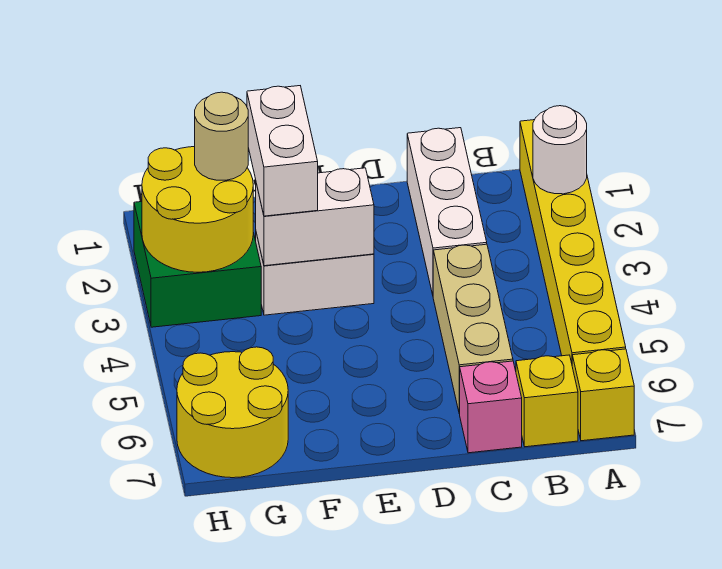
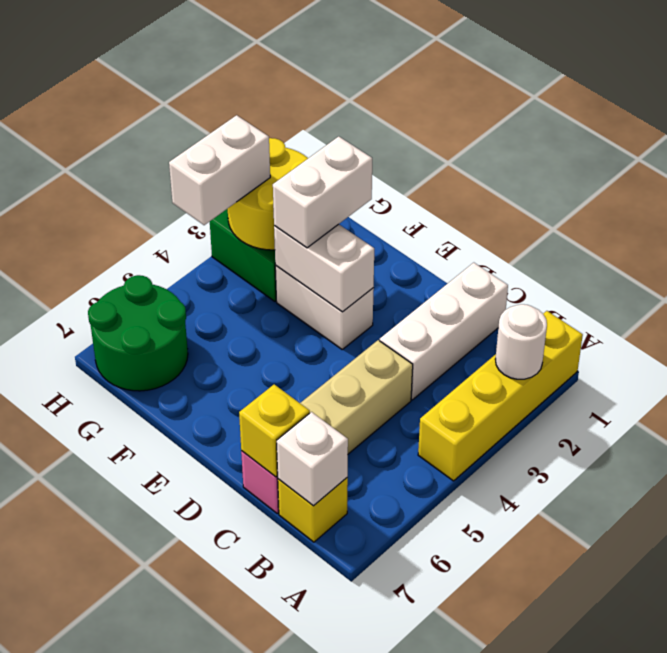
yellow brick A1:A6 level 1 -> yellow brick A1:A4 level 1
yellow brick A7 level 1 -> yellow brick C7 level 2
none -> white brick B7 level 2
tan round brick G2 level 3 -> none
yellow round brick G6:H7 level 1 -> green round brick G6:H7 level 1
none -> white brick H3:H4 level 3

